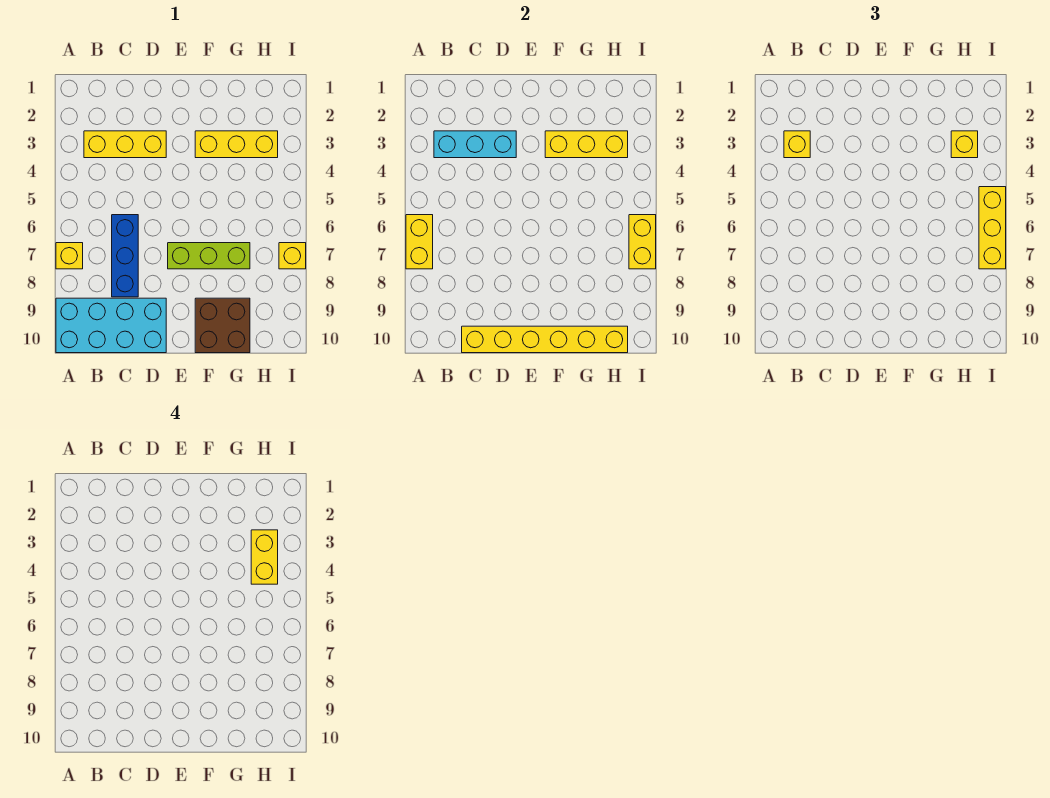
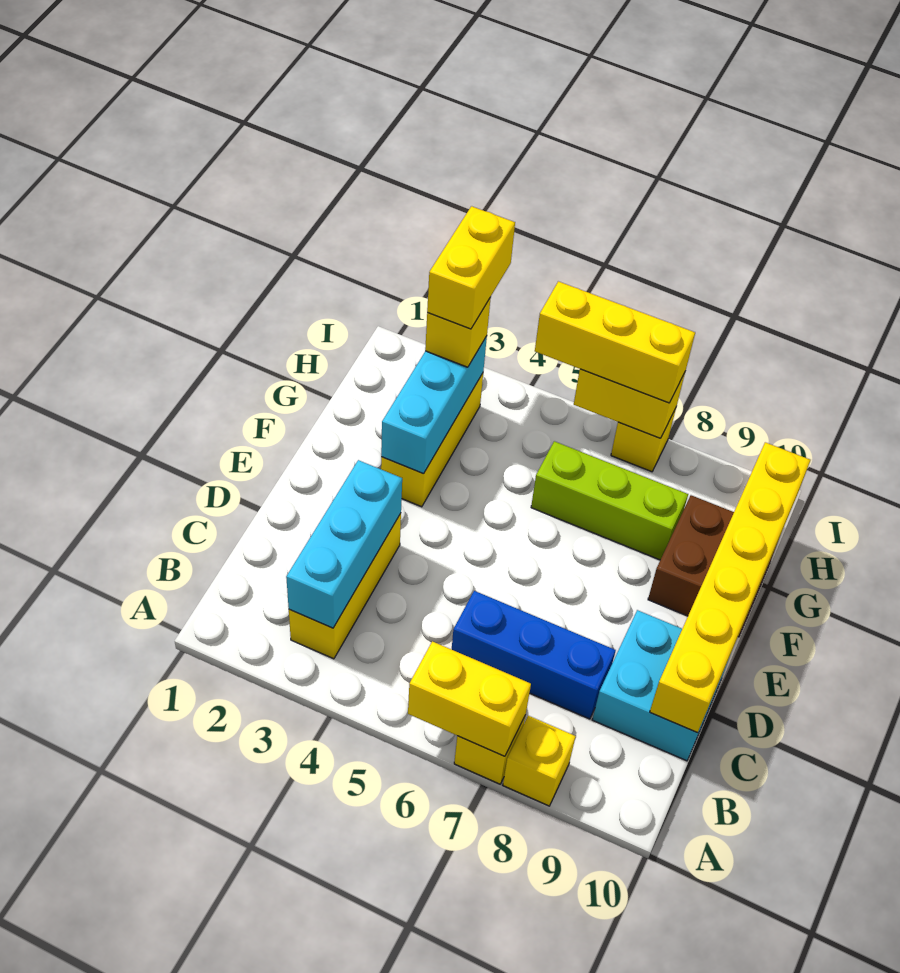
cyan brick A9:D10 level 1 -> cyan brick C9:D10 level 1
yellow brick B3 level 3 -> yellow brick A8 level 1
lime brick E7:G7 level 1 -> lime brick G6:G8 level 1
yellow brick F3:H3 level 2 -> cyan brick F3:H3 level 2
yellow brick H3:H4 level 4 -> yellow brick H3:I3 level 4

